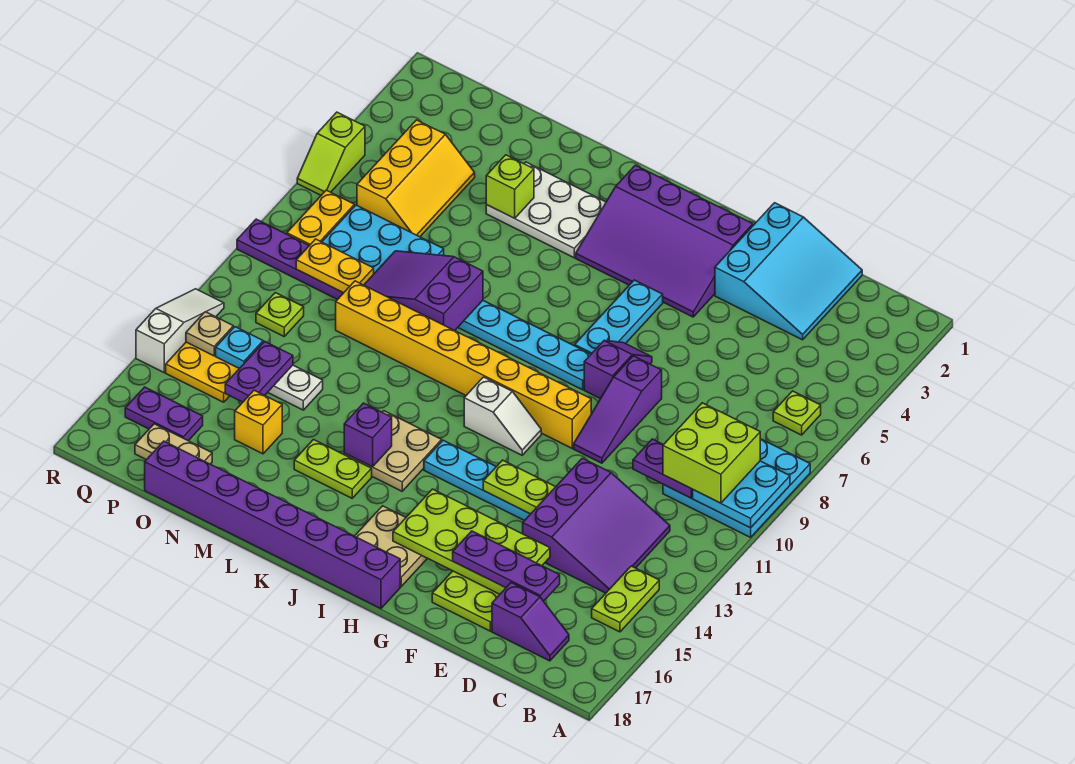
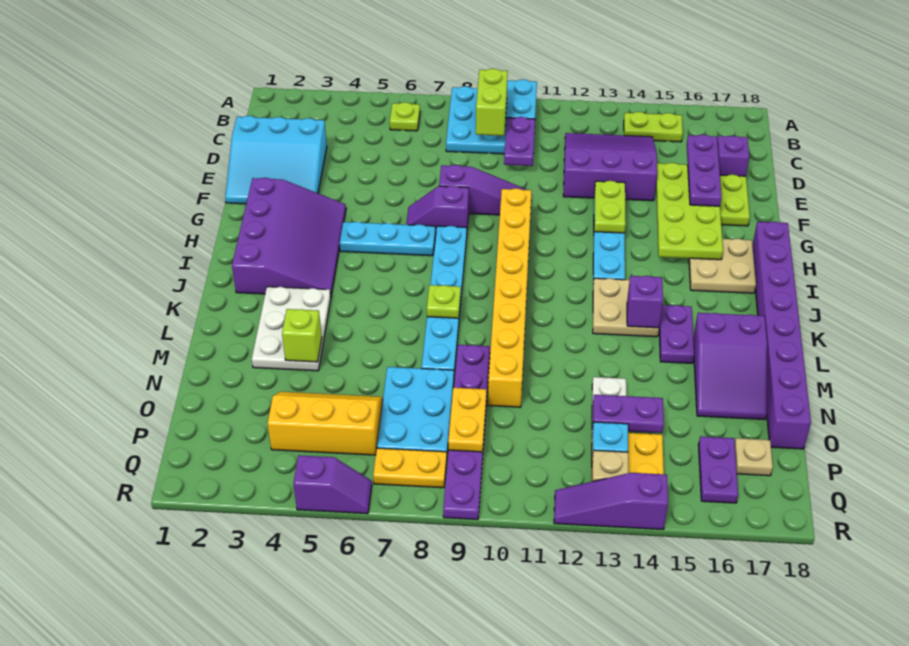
lime brick B9:C10 level 3 -> lime brick B9:C9 level 3
cyan slope D1:F3 level 1 top F -> cyan slope D1:F3 level 1 top D
white slope H11:I11 level 1 top I -> none
lime plate K15:L15 level 1 -> purple plate K15:L15 level 1
purple slope L8:N9 level 2 top L -> purple slope L16:N17 level 1 top L
yellow brick N15 level 1 -> none
tan plate O17:P17 level 1 -> tan plate P17 level 1
lime plate P11 level 1 -> lime plate K8 level 2
lime slope R5:R6 level 1 top 5 -> purple slope R5:R6 level 1 top 5
white slope R12:R14 level 1 top 14 -> purple slope R12:R14 level 1 top 14

